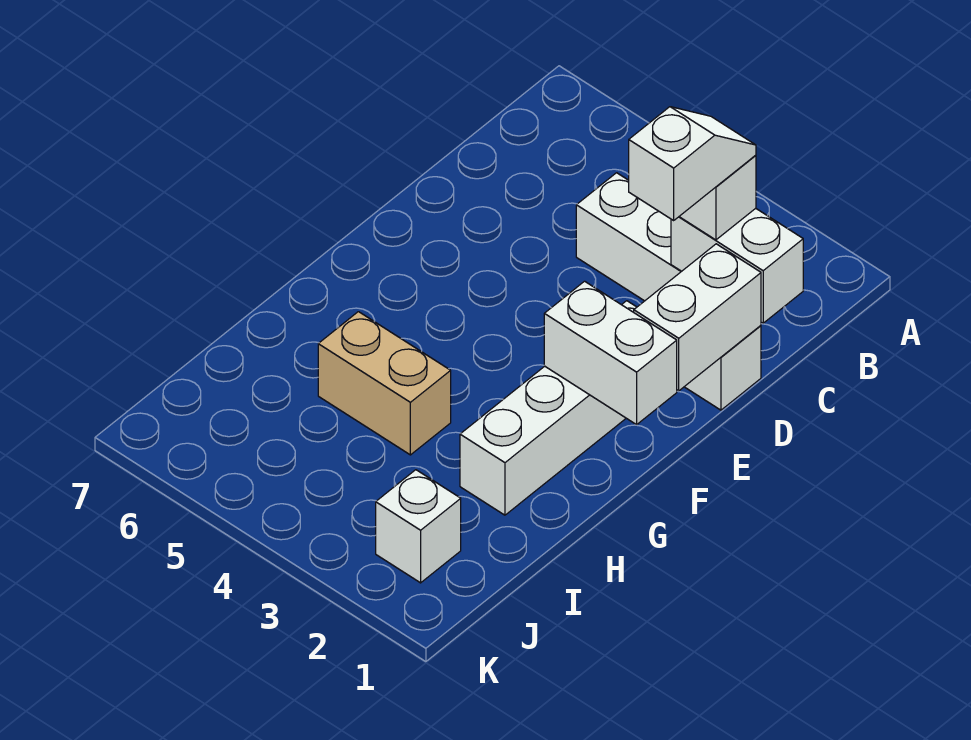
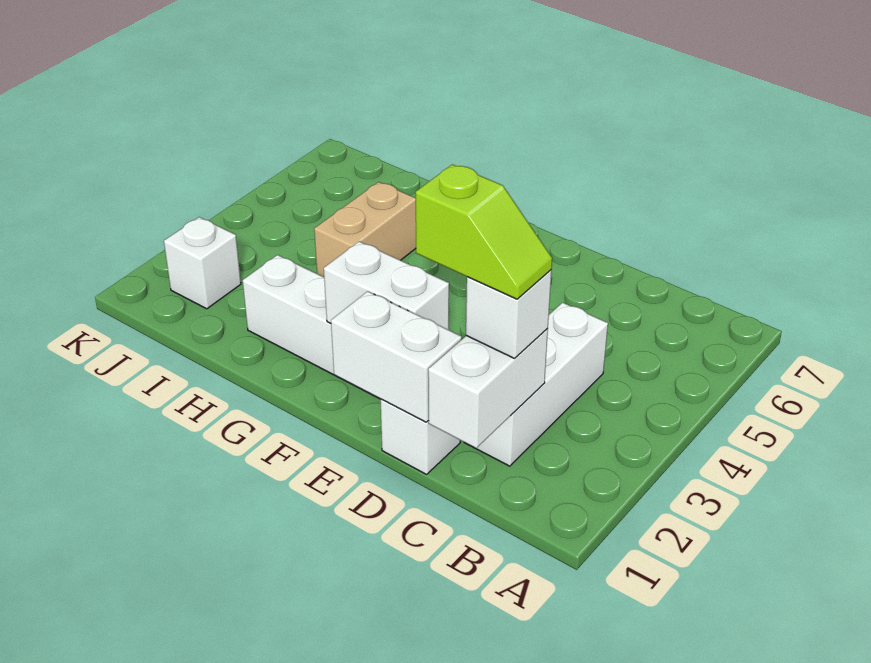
white slope C2:D2 level 4 top D -> lime slope C2:D2 level 4 top D
white brick F1:F2 level 2 -> white brick E2:F2 level 2

